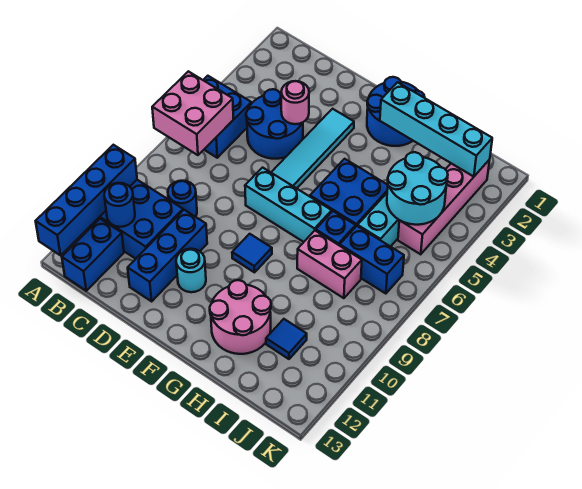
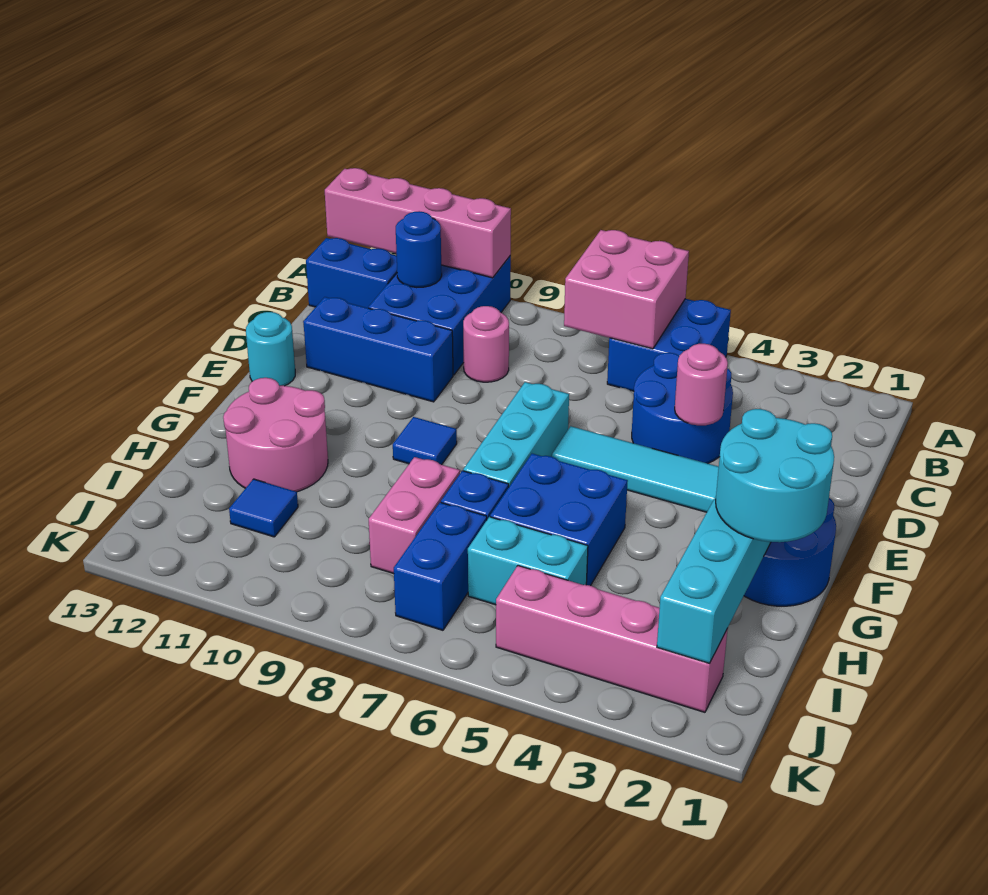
blue brick A10:A13 level 2 -> pink brick A10:A13 level 2
blue round brick C9 level 1 -> pink round brick C9 level 1
cyan round brick E11 level 1 -> cyan round brick E13 level 1
cyan round brick I4:J5 level 2 -> cyan round brick G1:H2 level 3

